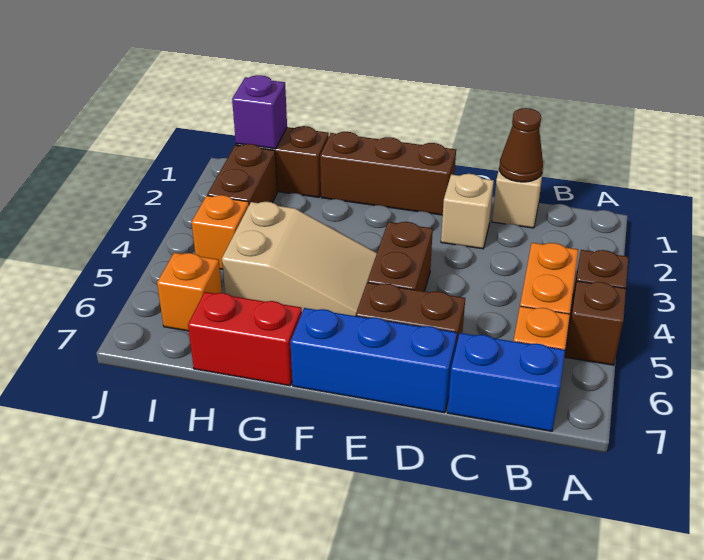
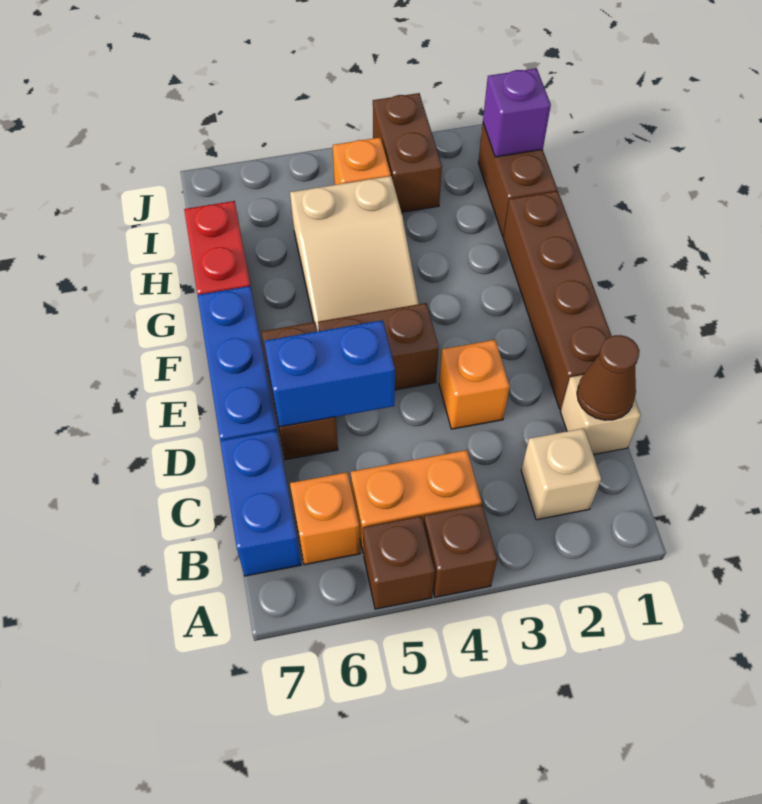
tan brick D2 level 1 -> tan brick B2 level 1
none -> blue brick D5:D6 level 2
brown brick E1:G1 level 1 -> brown brick D1:G1 level 1
brown brick I2:I3 level 1 -> brown brick I3:J3 level 1
orange brick I6 level 1 -> orange brick D3 level 1

